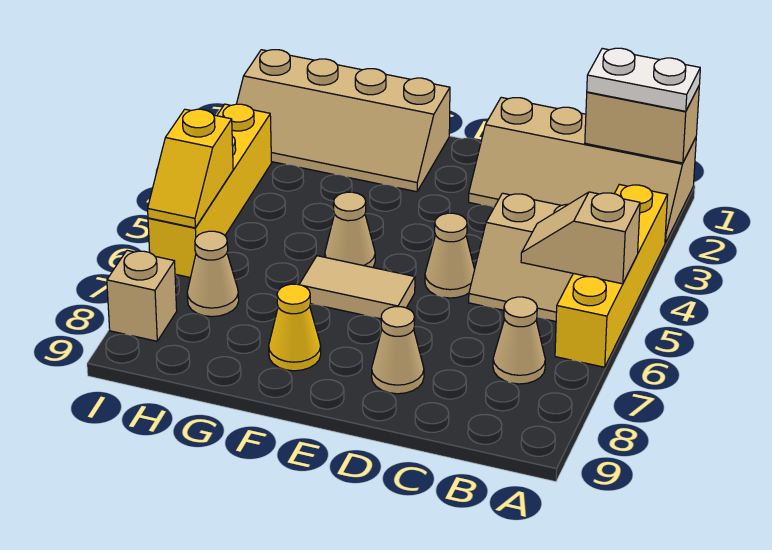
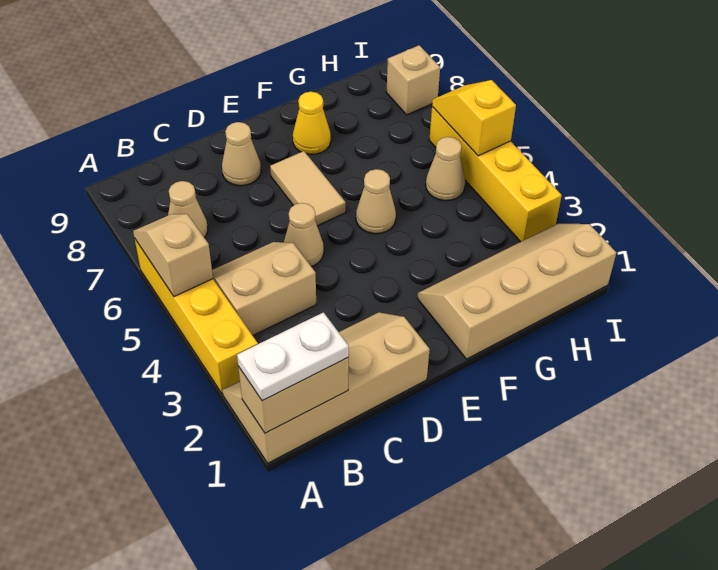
tan slope A5:B5 level 2 top A -> tan slope A5:A6 level 2 top 5
tan tile E6:F6 level 1 -> tan tile E6:E7 level 1
tan cone H7 level 1 -> tan cone H5 level 1

